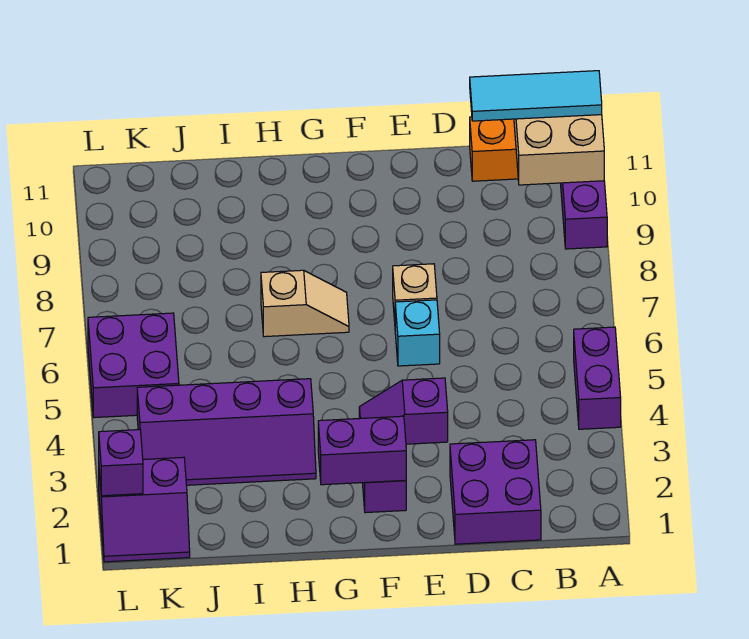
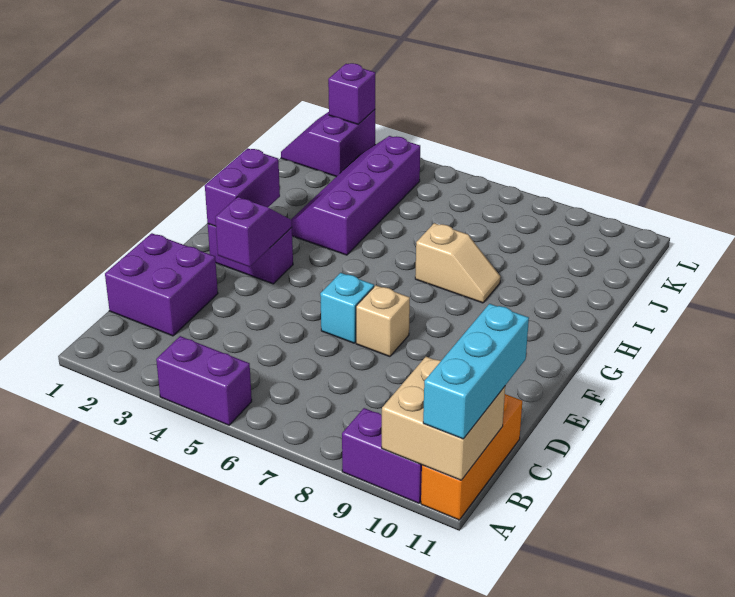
cyan tile A11:C11 level 3 -> cyan brick A11:C11 level 3
tan slope G7:H7 level 1 top H -> tan slope H7:H8 level 1 top 7
purple brick K5:L6 level 1 -> none

